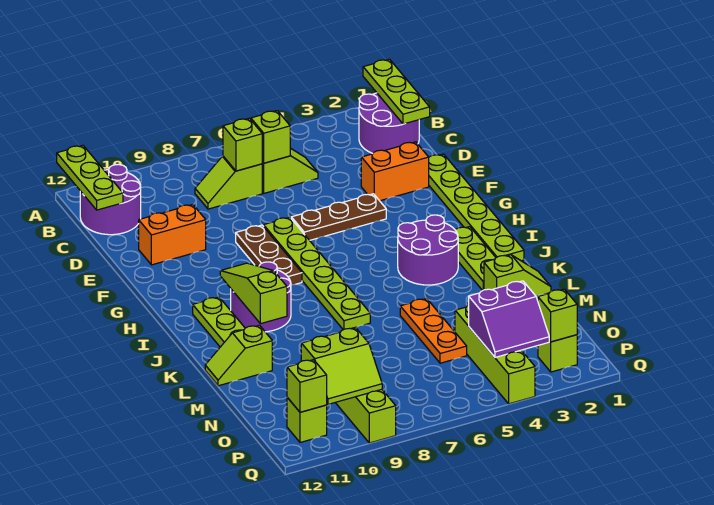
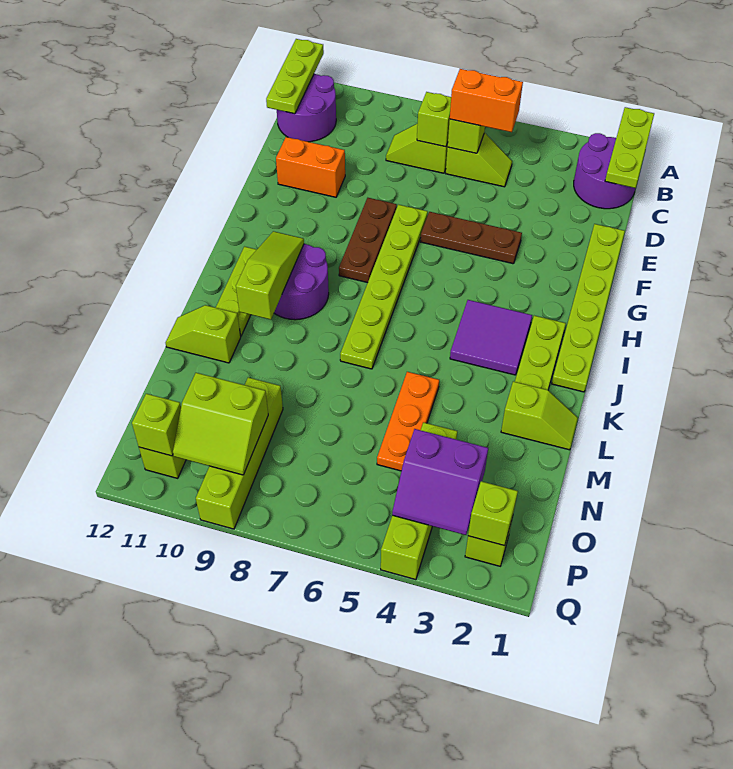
orange brick E2:E3 level 1 -> orange brick C5:C6 level 3
purple round brick I3:J4 level 1 -> purple tile I3:J4 level 1

